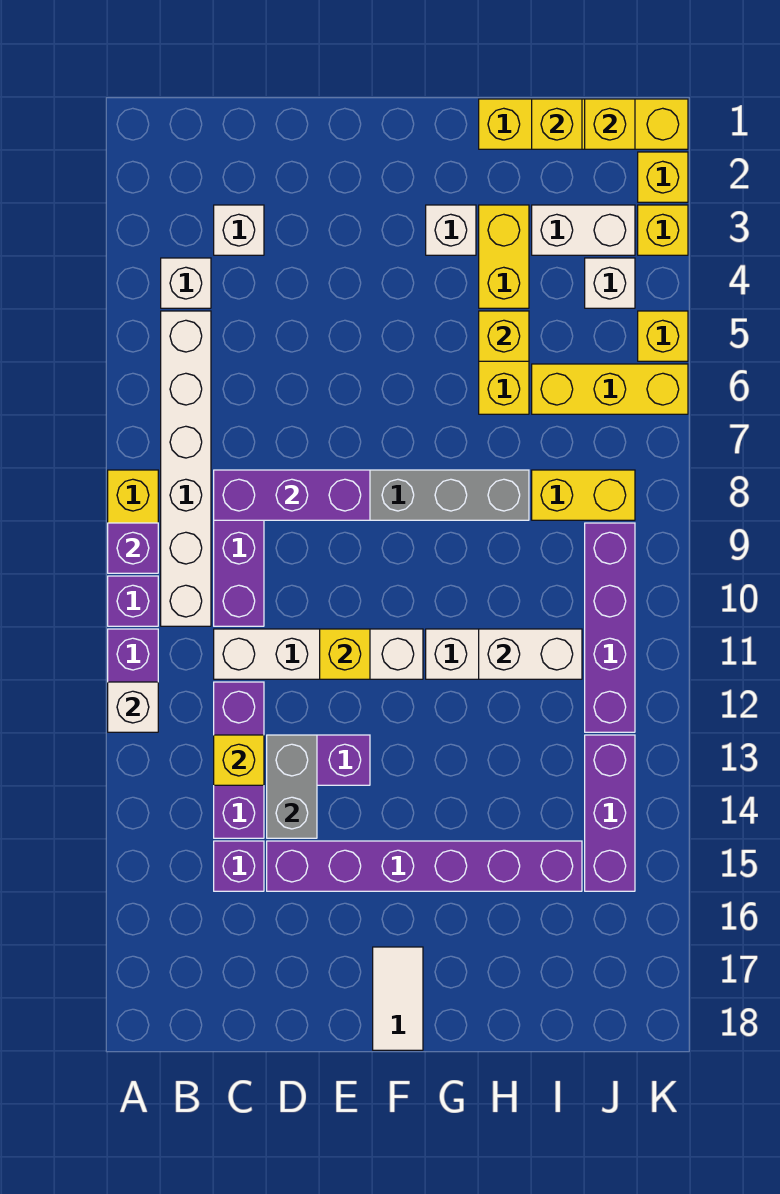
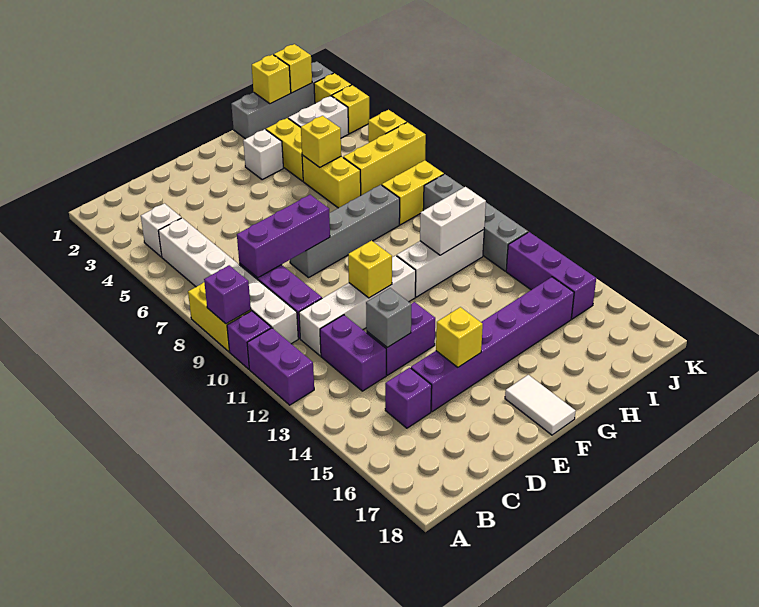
white brick A12 level 2 -> none
white brick C3 level 1 -> none
purple brick C12:C14 level 1 -> purple brick C12:C13 level 1
yellow brick C13 level 2 -> yellow brick E15 level 2
grey brick D13:D14 level 2 -> grey brick D13 level 2
yellow brick H1:K1 level 1 -> grey brick H1:K1 level 1
white brick J4 level 1 -> none
purple brick J9:J12 level 1 -> grey brick J9:J12 level 1

